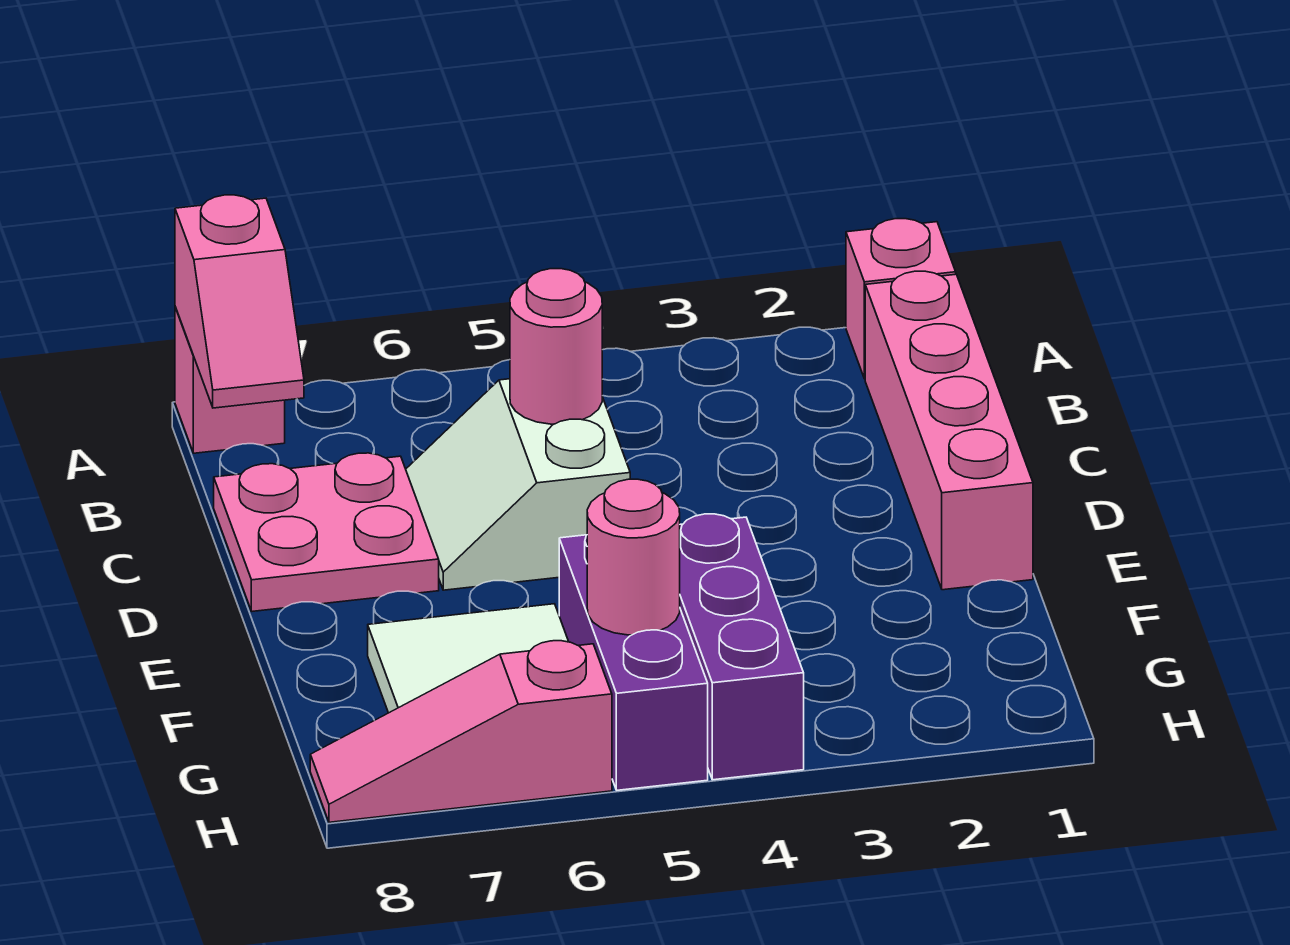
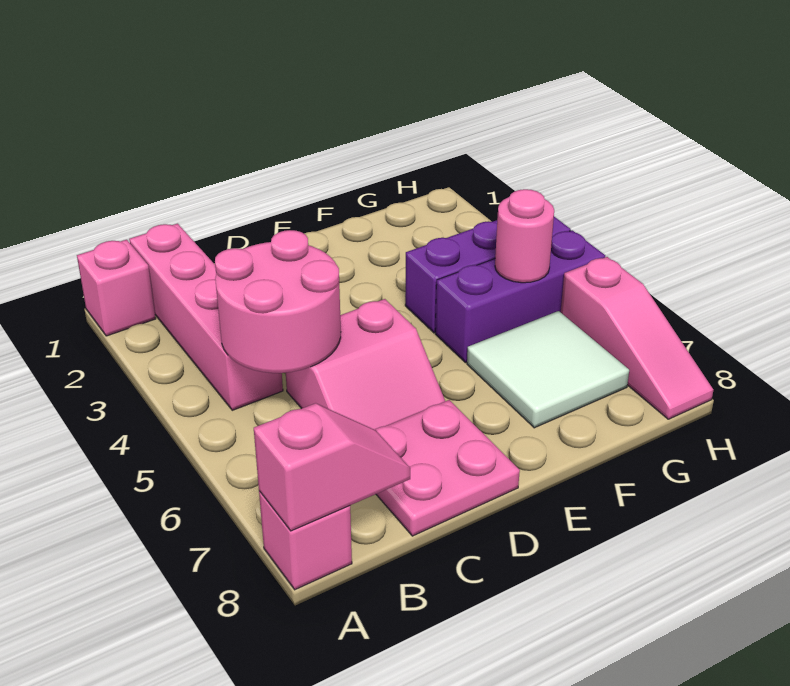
pink brick B1:E1 level 1 -> pink brick B1:B4 level 1
white slope C5:D6 level 1 top 5 -> pink slope C5:D6 level 1 top 5
pink round brick C5 level 2 -> pink round brick B4:C5 level 2

